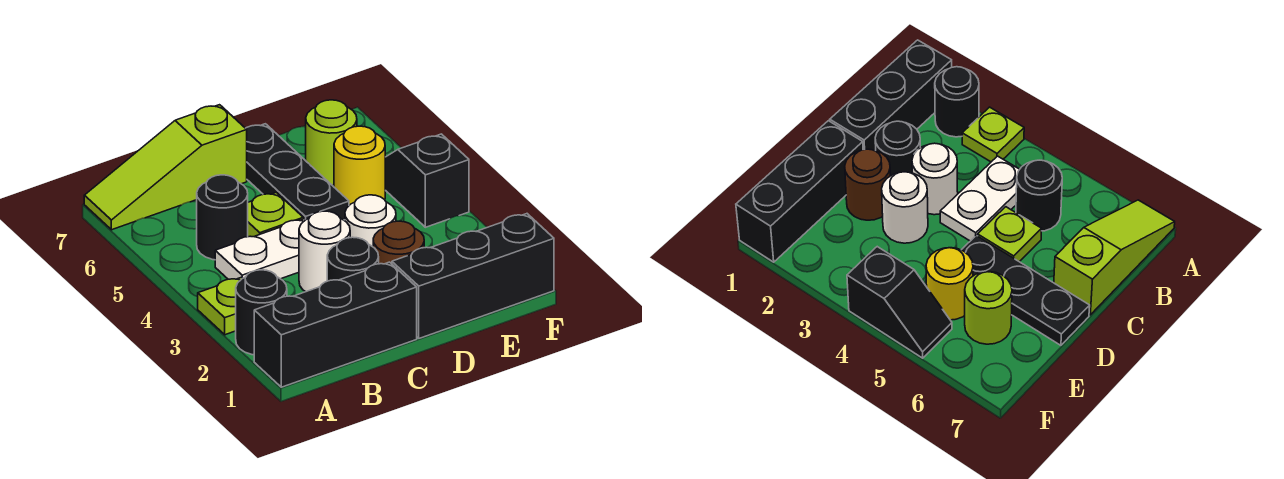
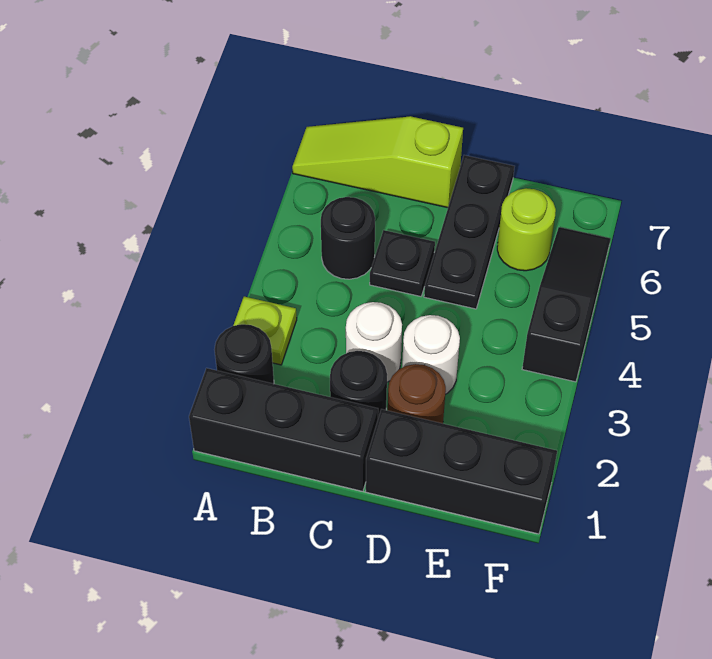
white plate B4:C4 level 1 -> none
lime plate C5 level 1 -> black plate C5 level 1
yellow round brick E5 level 1 -> none
black slope F4:F5 level 1 top 4 -> black slope F4:F6 level 1 top 4

